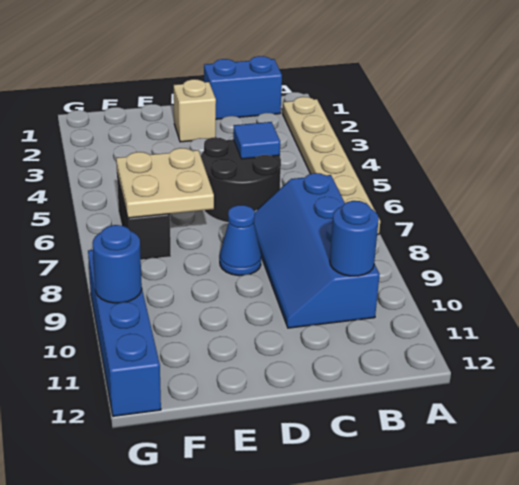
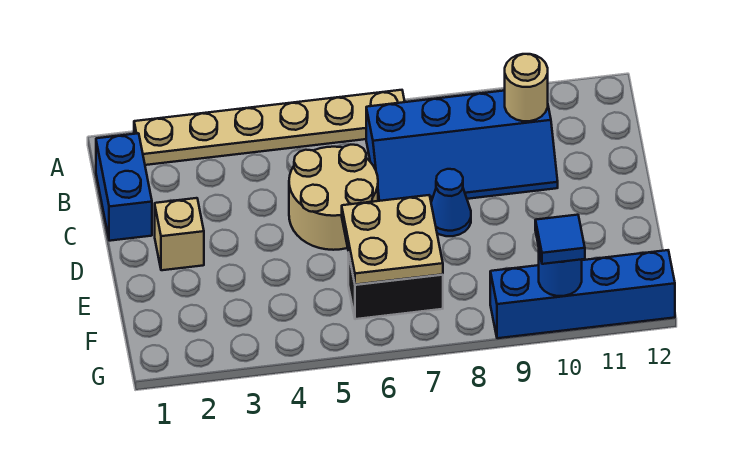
blue round brick B10 level 2 -> tan round brick B10 level 2
black round brick C5:D6 level 1 -> tan round brick C5:D6 level 1
blue tile C5 level 2 -> blue tile G10 level 3

